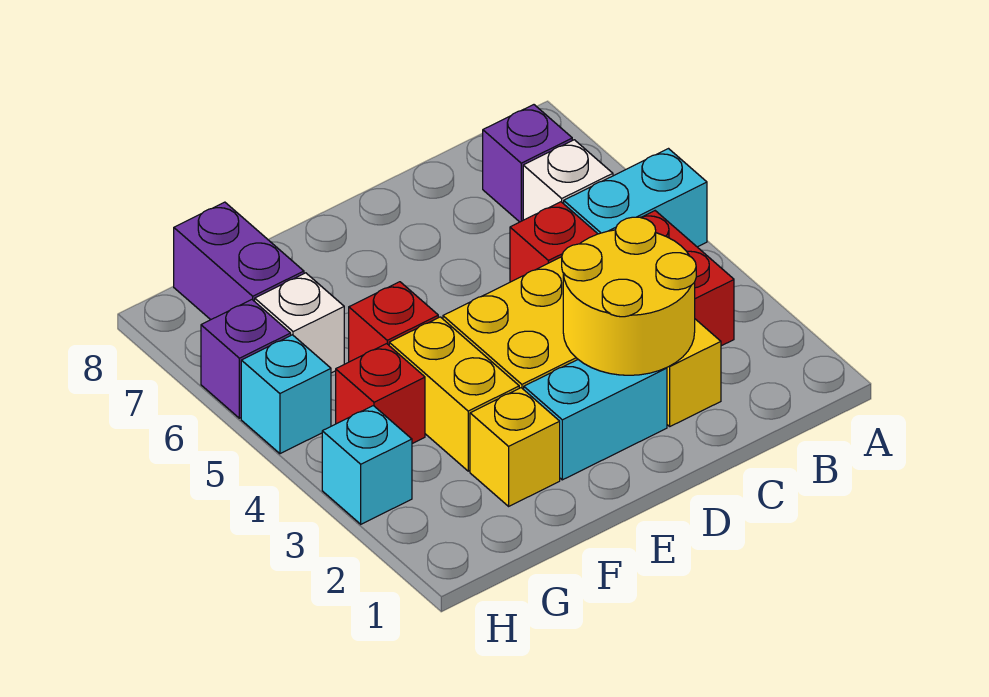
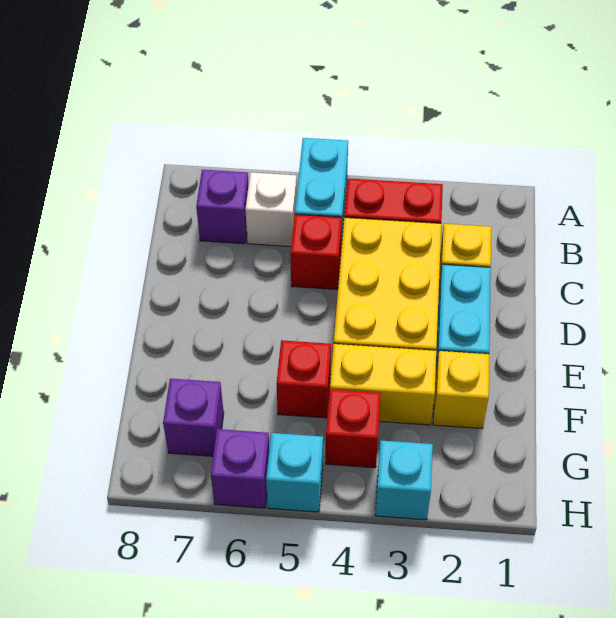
yellow round brick C2:D3 level 2 -> none
white brick G6 level 1 -> none
purple brick G7:G8 level 1 -> purple brick G7 level 1

